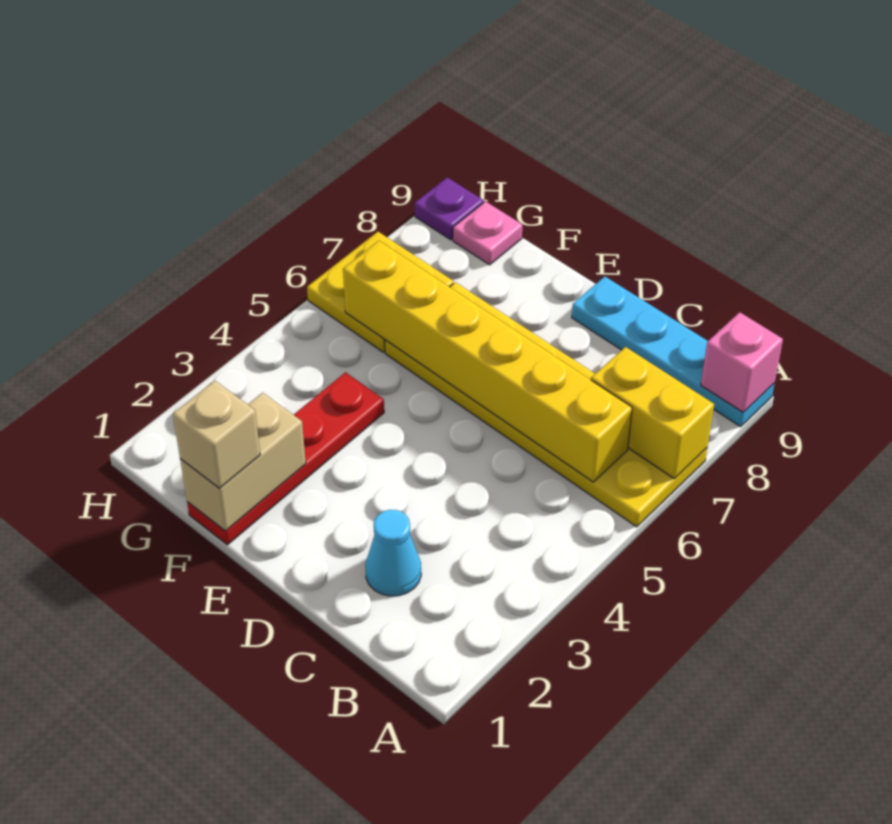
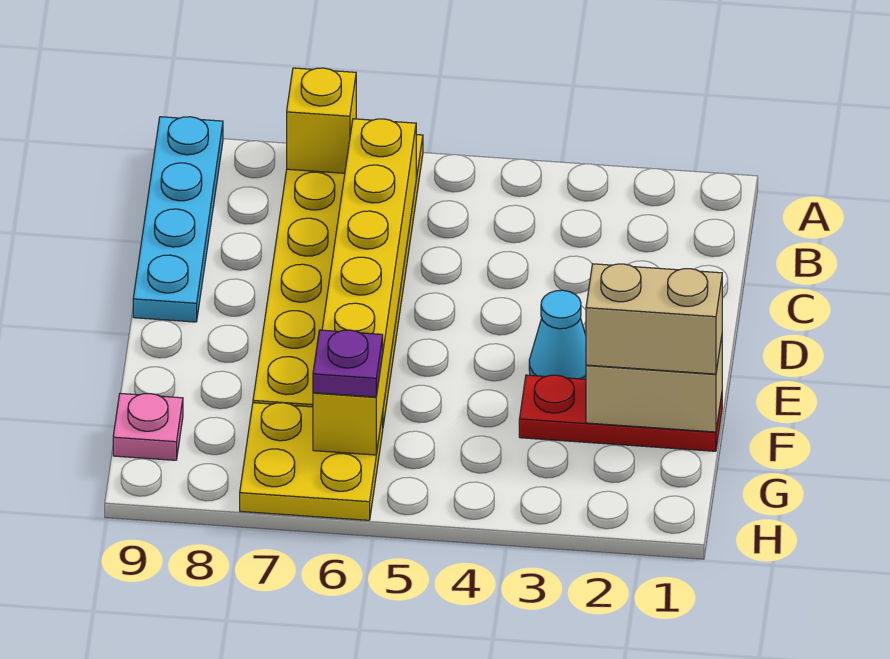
yellow brick A7:B7 level 2 -> yellow brick A7 level 2
pink brick A9 level 2 -> none
cyan cone C2 level 1 -> cyan cone E3 level 1
red plate F1:F4 level 1 -> red plate F1:F3 level 1
tan brick F1 level 3 -> tan brick F1:F2 level 3
purple plate H9 level 1 -> purple plate G6 level 3

